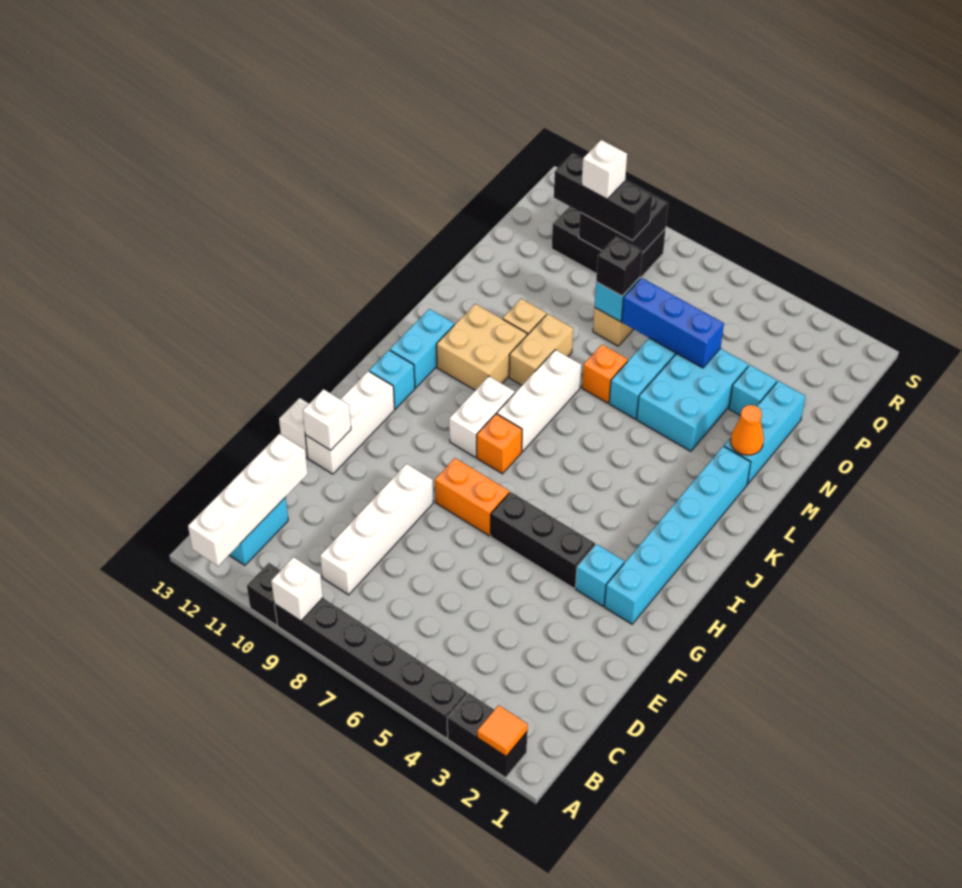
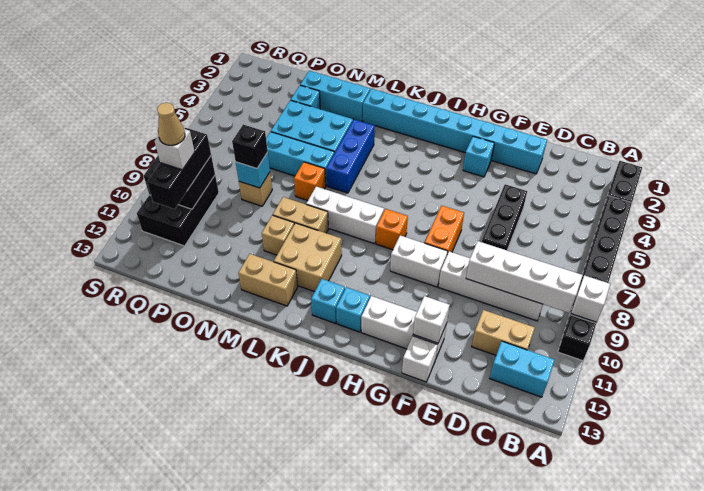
orange tile A2 level 2 -> none
white brick A12:D12 level 2 -> white brick B9:E9 level 2
none -> tan brick C11:D11 level 1
cyan brick G2:L2 level 1 -> cyan brick E2:L2 level 1
black brick G4:G6 level 1 -> black brick E5:E7 level 1
white brick I9:J9 level 1 -> white brick G9:H9 level 1
cyan brick J12:K12 level 1 -> cyan brick J12 level 1
none -> tan brick L12:M12 level 1
orange cone M2 level 2 -> none
blue brick O5:O7 level 2 -> blue brick L4:L6 level 1
none -> tan cone Q10 level 5

